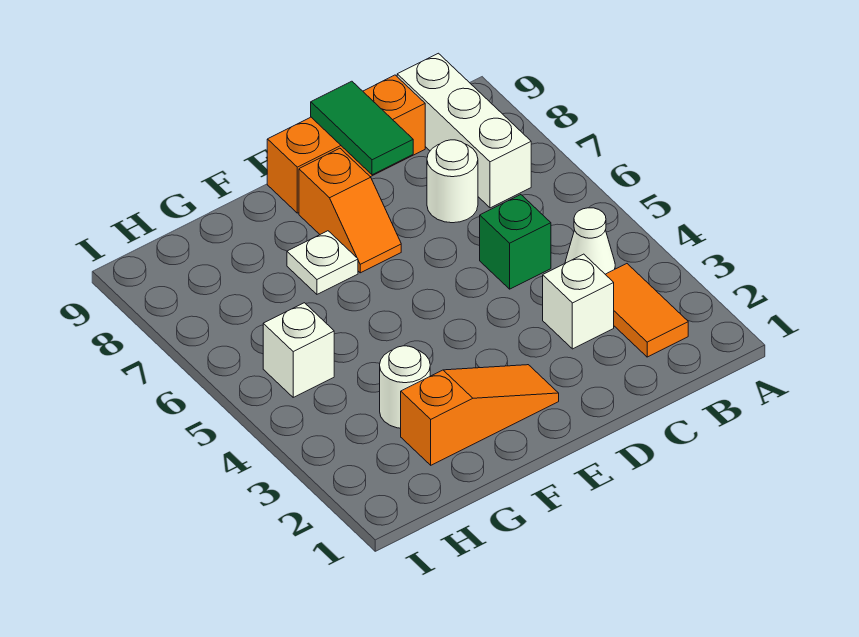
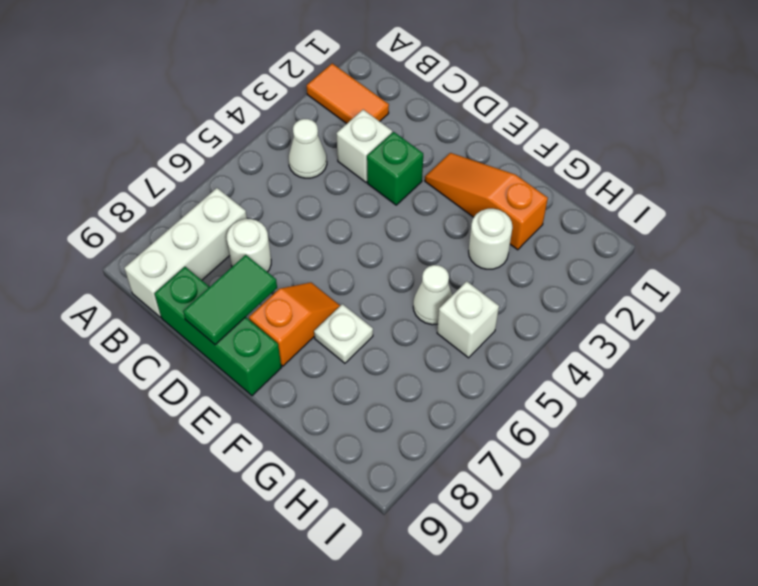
orange tile B2:B3 level 1 -> orange tile A2:B2 level 1
green brick C5 level 1 -> green brick D3 level 1
orange brick C9:E9 level 1 -> green brick C9:E9 level 1
none -> white cone G5 level 1

